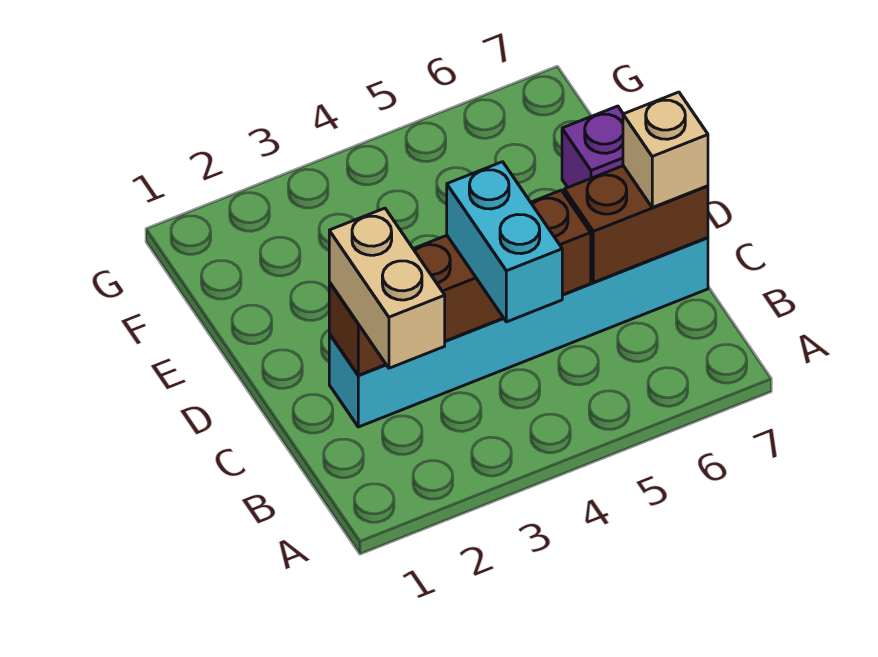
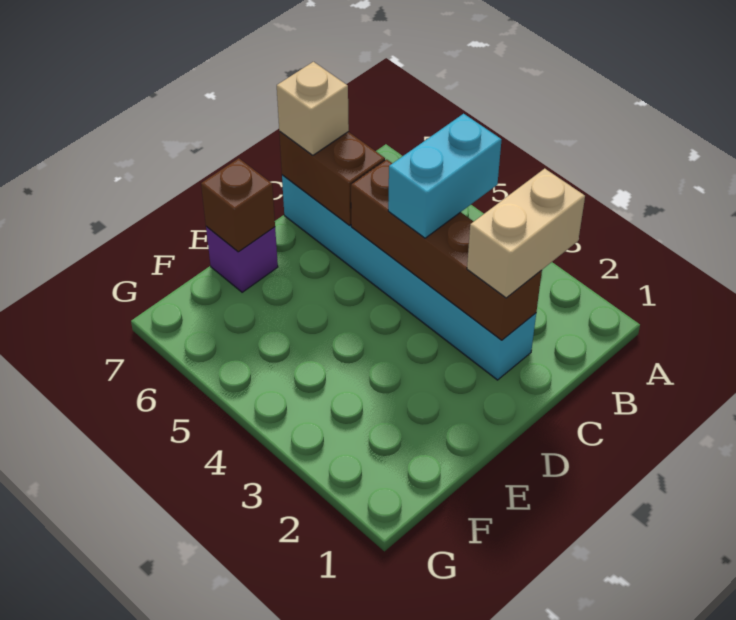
none -> brown brick E7 level 2

